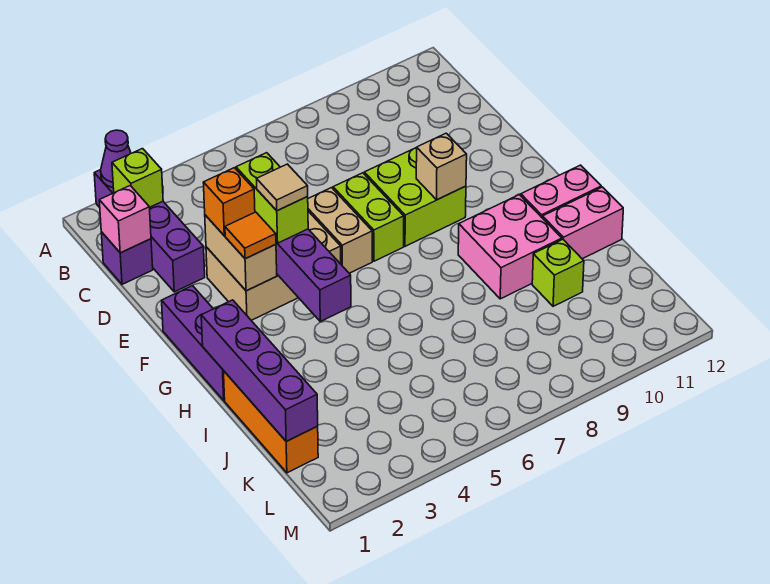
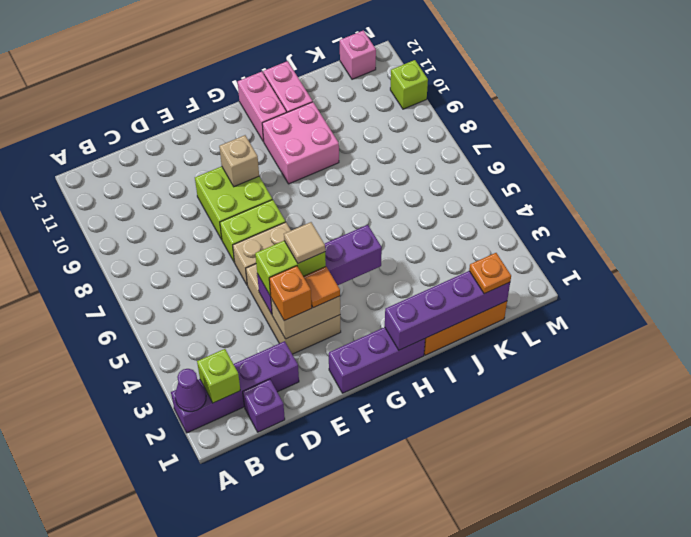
pink brick C1 level 2 -> pink brick L12 level 1
lime brick J10 level 1 -> lime brick M10 level 1
none -> orange plate K1 level 3

